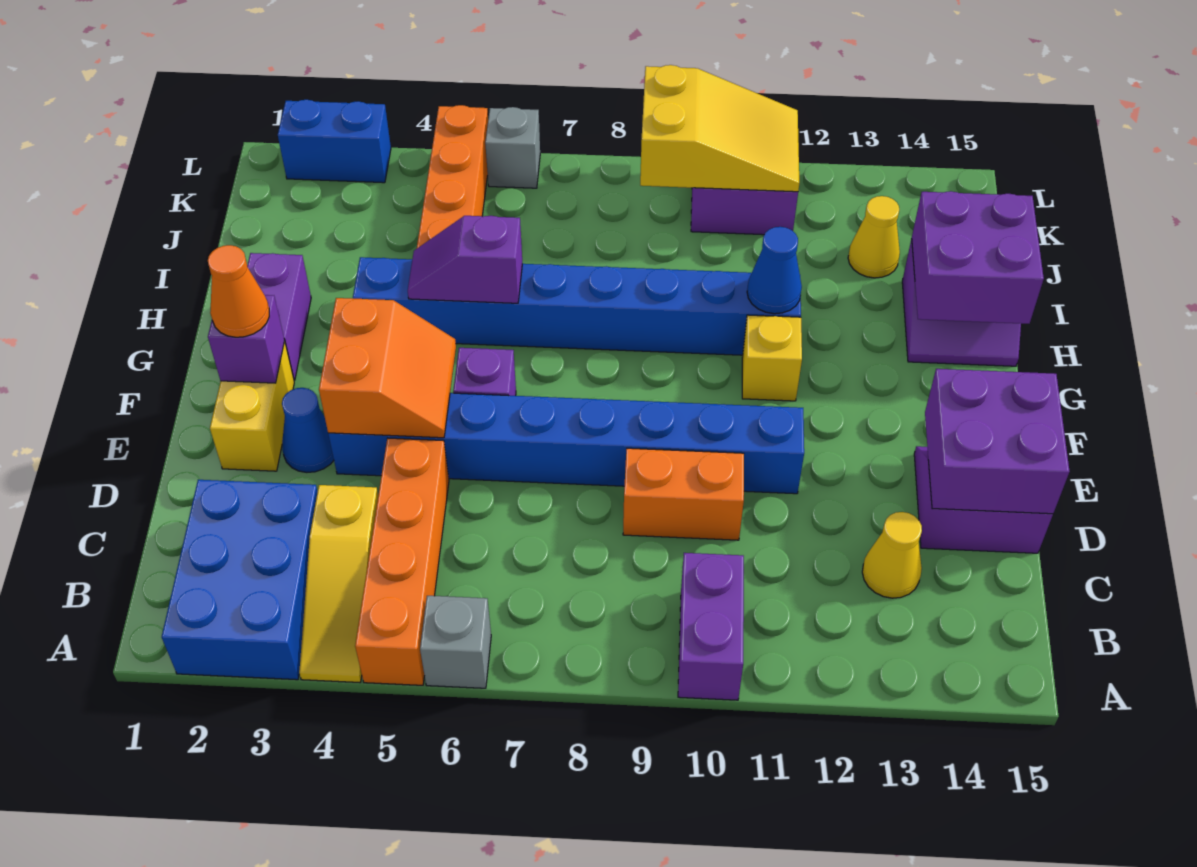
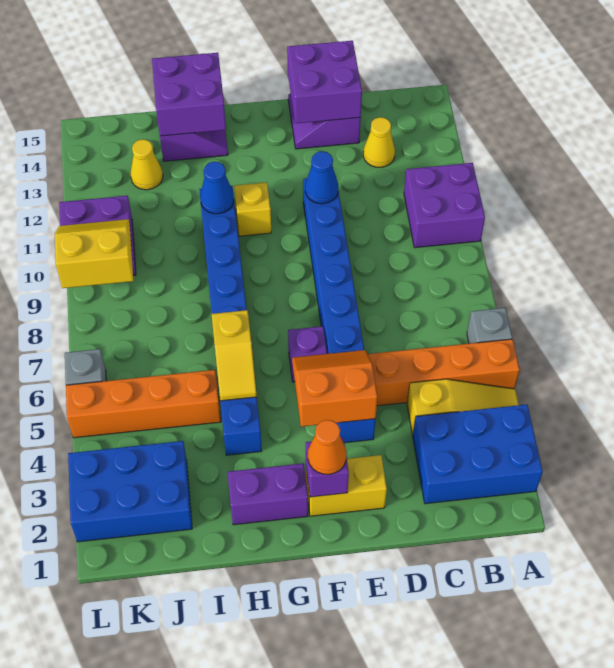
purple brick A10:B10 level 1 -> purple brick A10:B11 level 1
orange brick D9:D10 level 1 -> none
blue cone E3 level 1 -> blue cone E11 level 2
purple slope H5:H6 level 2 top 6 -> yellow slope H5:H6 level 2 top 6
yellow slope K9:L11 level 2 top 9 -> yellow slope K9:L10 level 2 top 9
blue brick L2:L3 level 1 -> blue brick J2:L3 level 1

